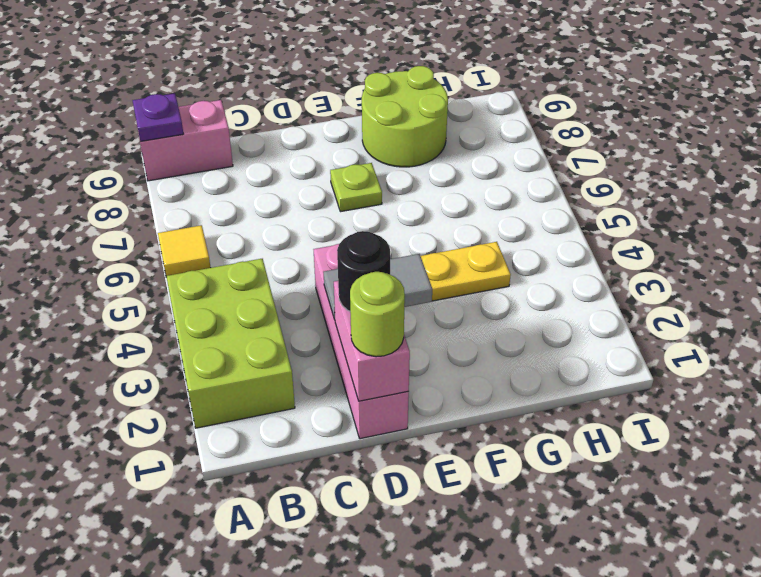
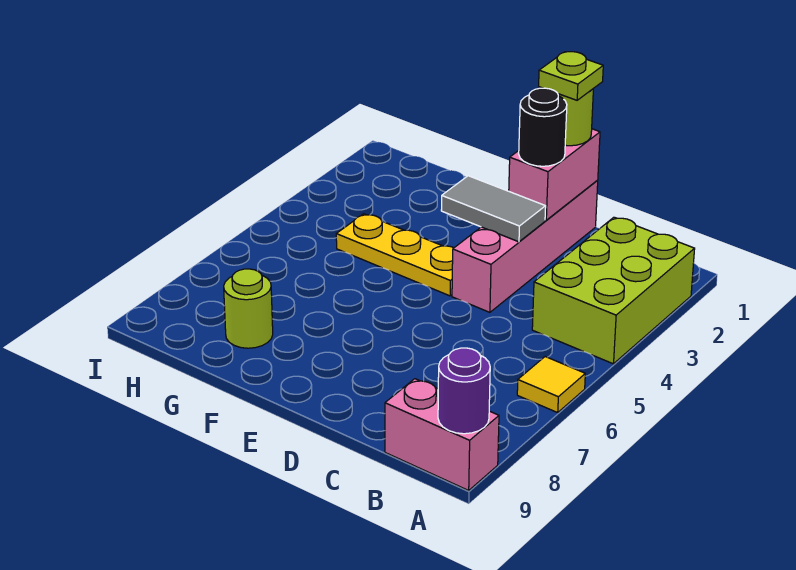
purple plate A9 level 2 -> purple round brick A9 level 2
lime plate E7 level 1 -> lime plate D1 level 4
lime round brick F8:G9 level 1 -> lime round brick G8 level 1

